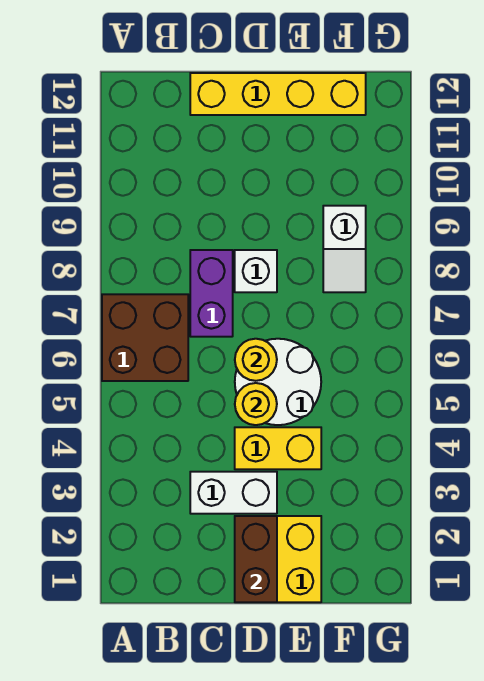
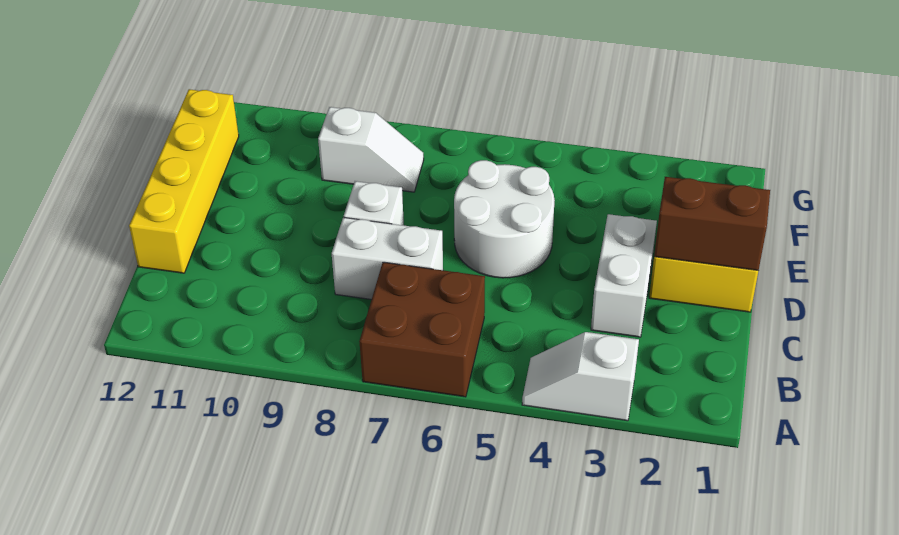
none -> white slope A3:A4 level 1 top 3
purple brick C7:C8 level 1 -> white brick C7:C8 level 1
yellow brick D4:E4 level 1 -> none
yellow round brick D5 level 2 -> none
yellow round brick D6 level 2 -> none

